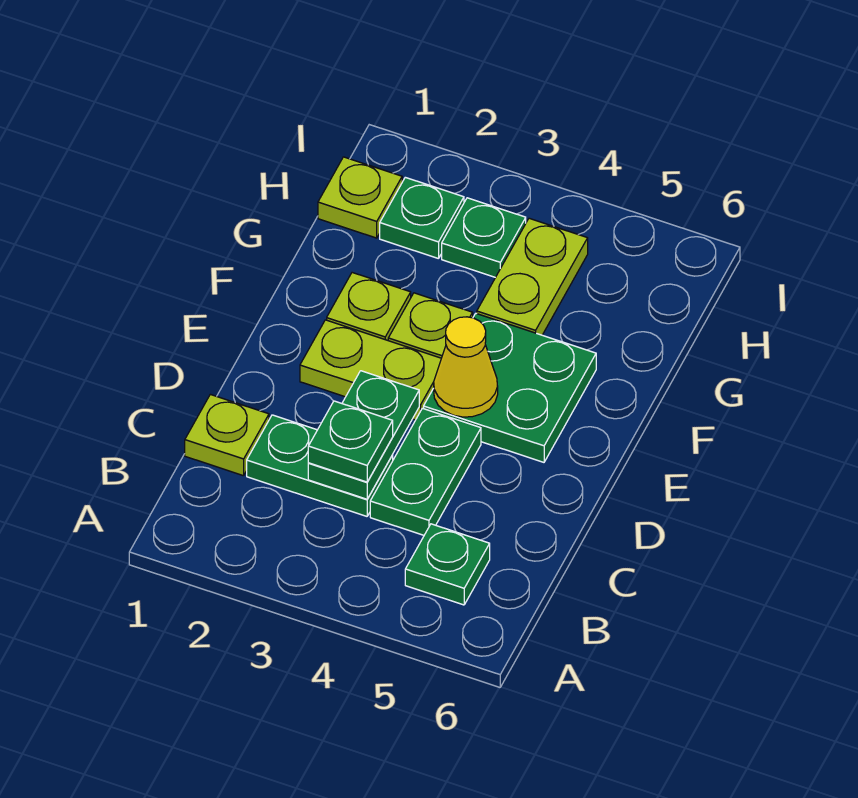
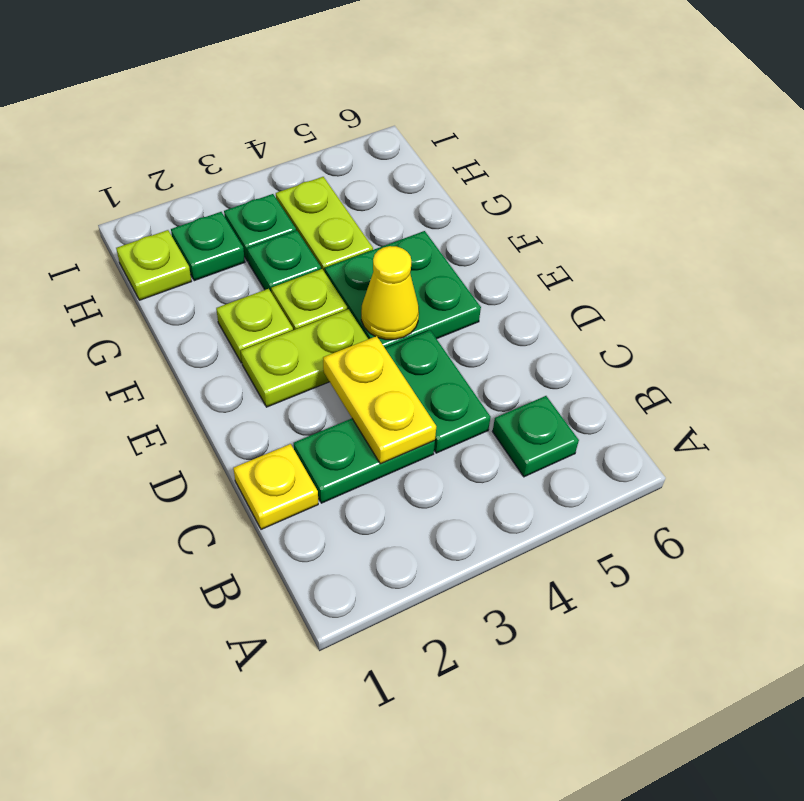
lime plate C1 level 1 -> yellow plate C1 level 1
green plate C3:D3 level 2 -> yellow plate C3:D3 level 2
green plate C3 level 3 -> green plate G3 level 1

